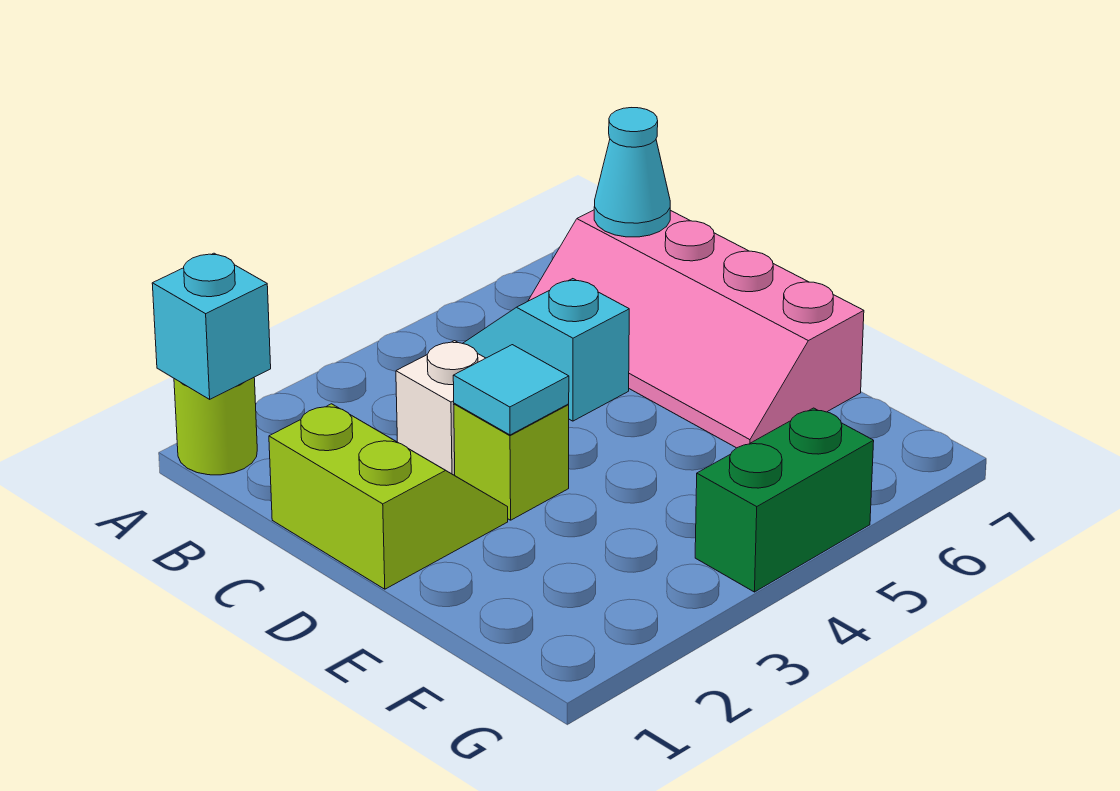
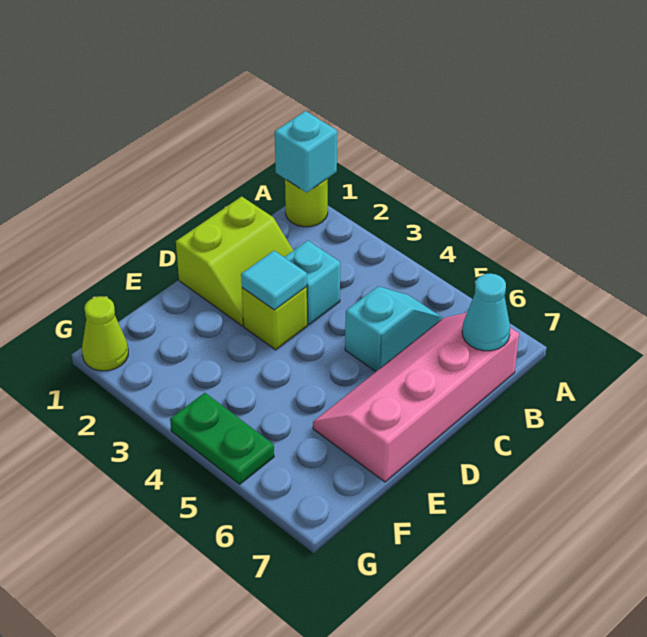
white brick C3 level 1 -> cyan brick C3 level 1
none -> lime cone G1 level 1
green brick G4:G5 level 1 -> green plate G4:G5 level 1

